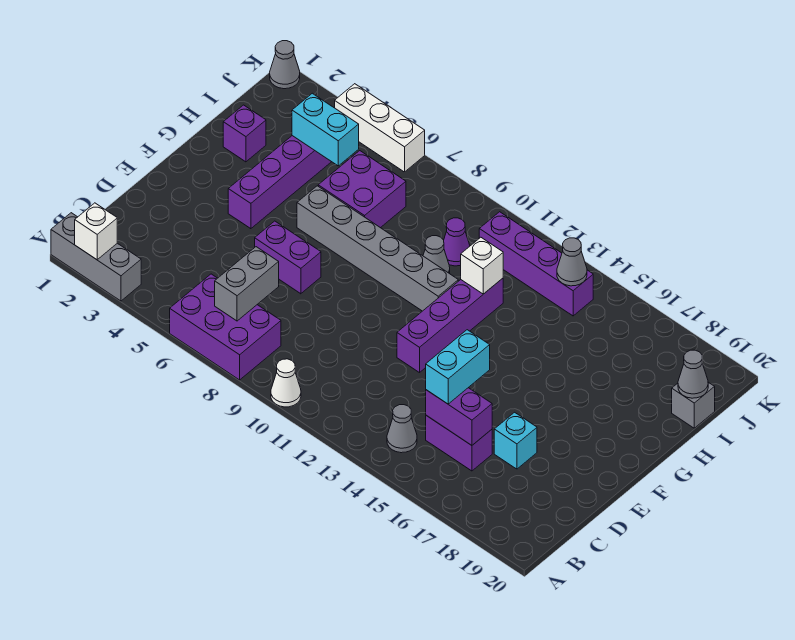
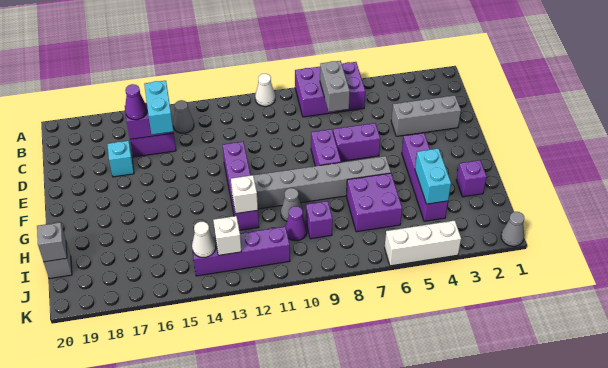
grey brick A1:A3 level 1 -> grey brick D2:D4 level 1
white brick A2 level 2 -> white brick J13 level 2
none -> purple cone C16 level 3
none -> purple brick E8:F8 level 1
cyan brick I4:I5 level 2 -> cyan brick H4:I4 level 2
none -> purple brick I9 level 1
grey cone I20 level 2 -> grey brick I20 level 2
grey cone J14 level 2 -> white cone J14 level 2

